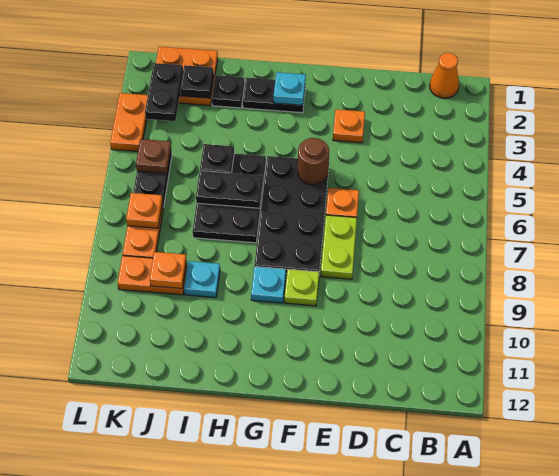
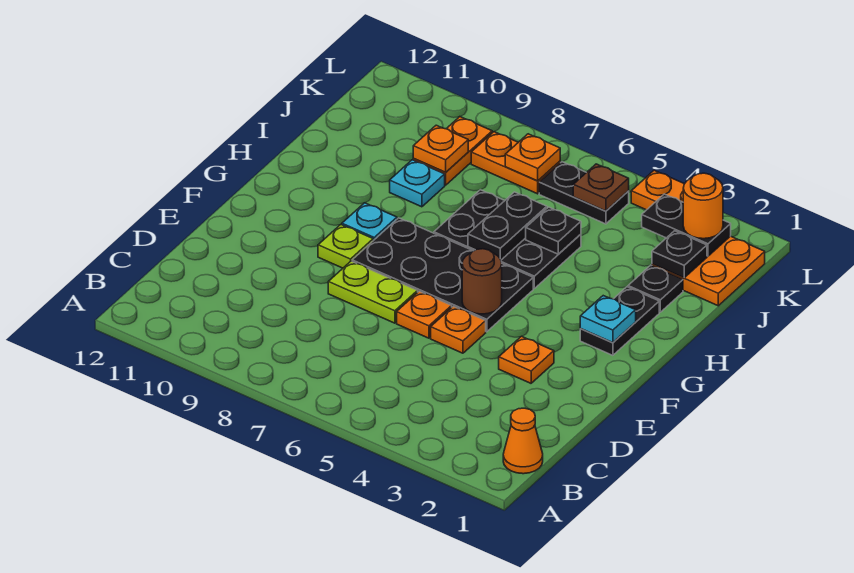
none -> orange plate E5 level 1
none -> orange round brick K2 level 3

